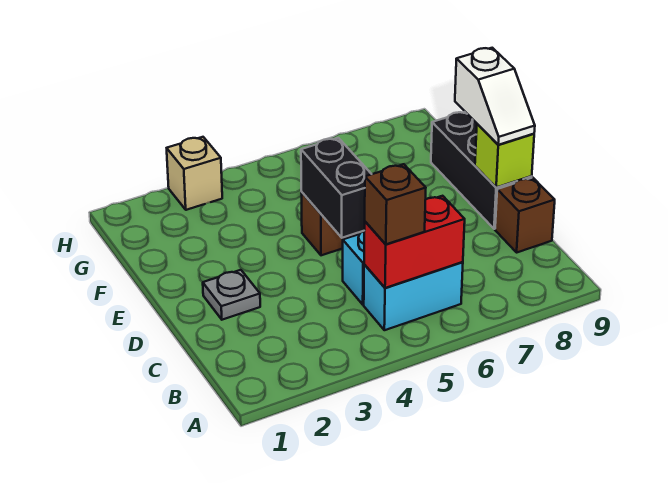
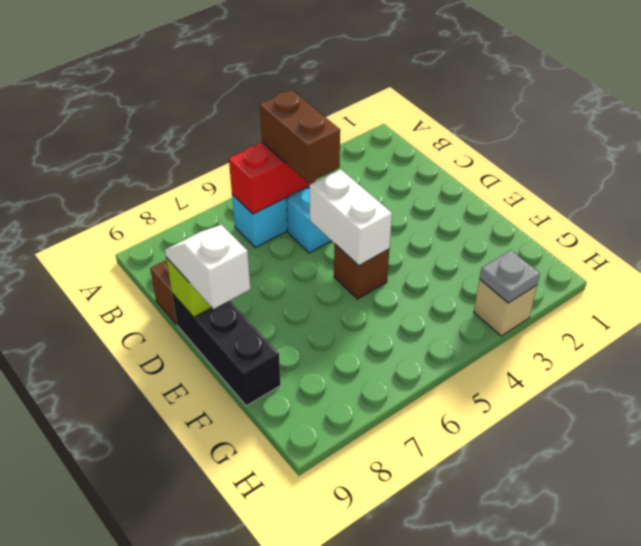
brown brick B5 level 3 -> brown brick B5:C5 level 3
grey plate D2 level 1 -> grey plate H3 level 2
black brick D5:E5 level 2 -> white brick D5:E5 level 2

